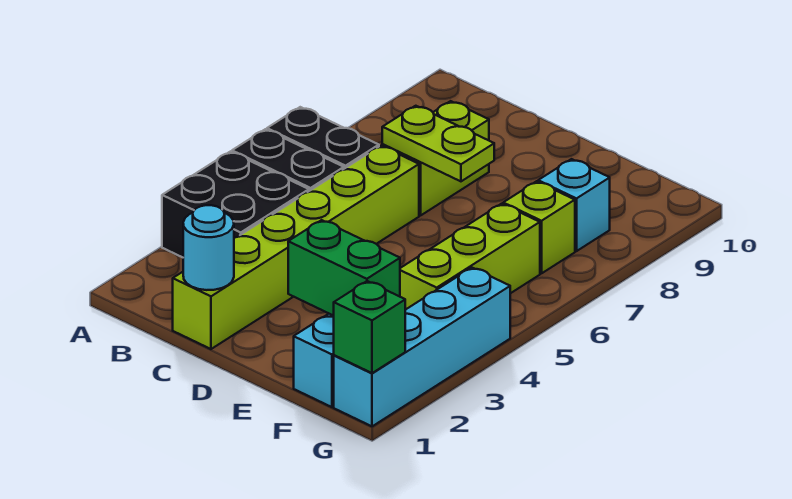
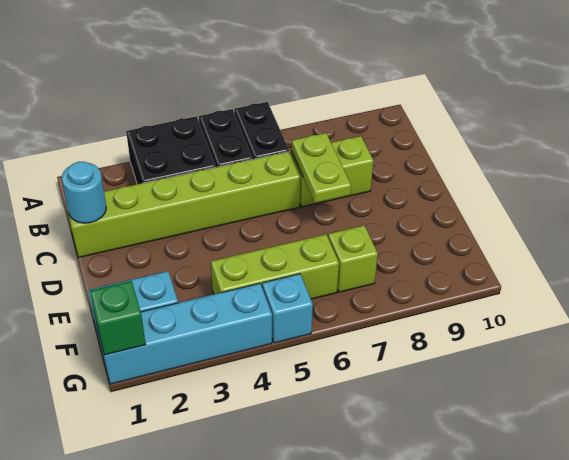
green brick E2:F2 level 2 -> none
cyan brick F8 level 1 -> cyan brick G5 level 1

